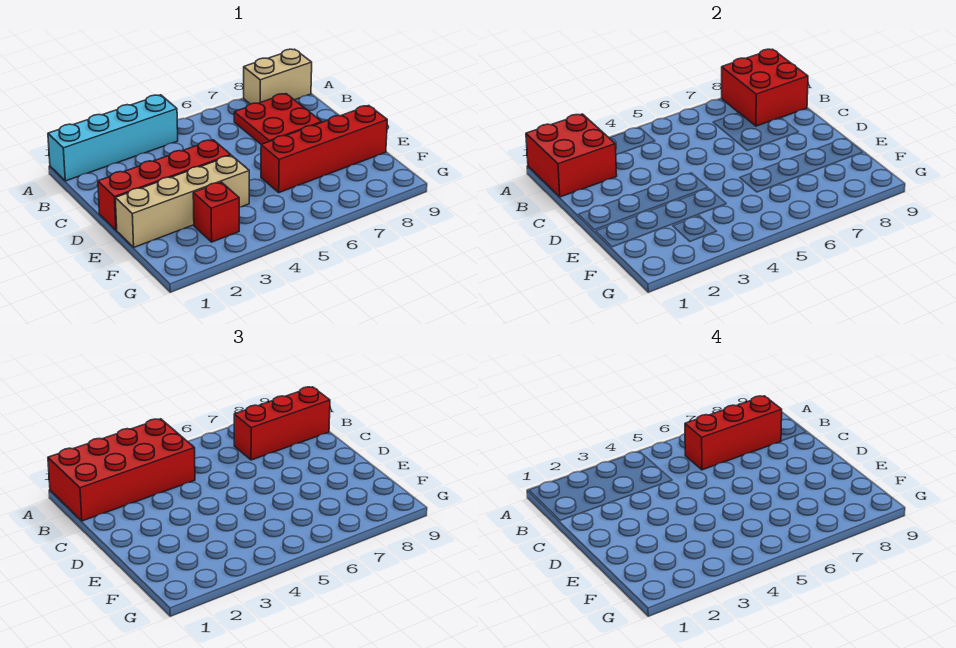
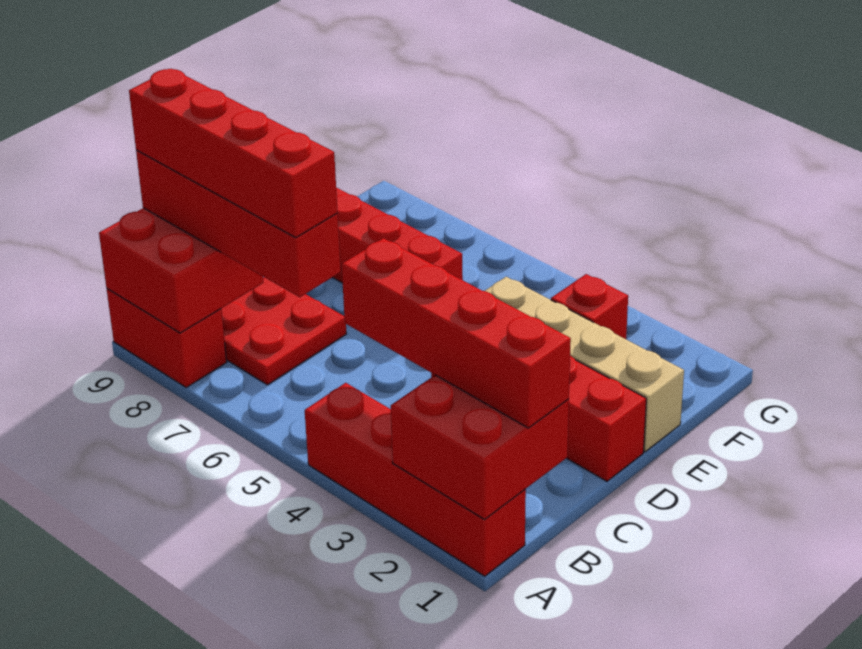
cyan brick A1:A4 level 1 -> red brick A1:A4 level 1
red brick A1:B4 level 3 -> red brick B1:B4 level 3
tan brick A8:A9 level 1 -> red brick A8:A9 level 1
red brick B6:B8 level 4 -> red brick B6:B9 level 4
red brick B7:B9 level 3 -> red brick B6:B9 level 3

